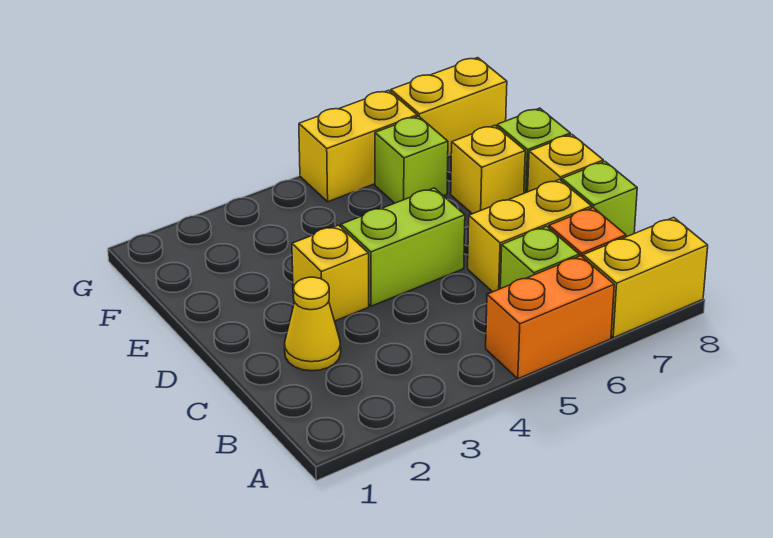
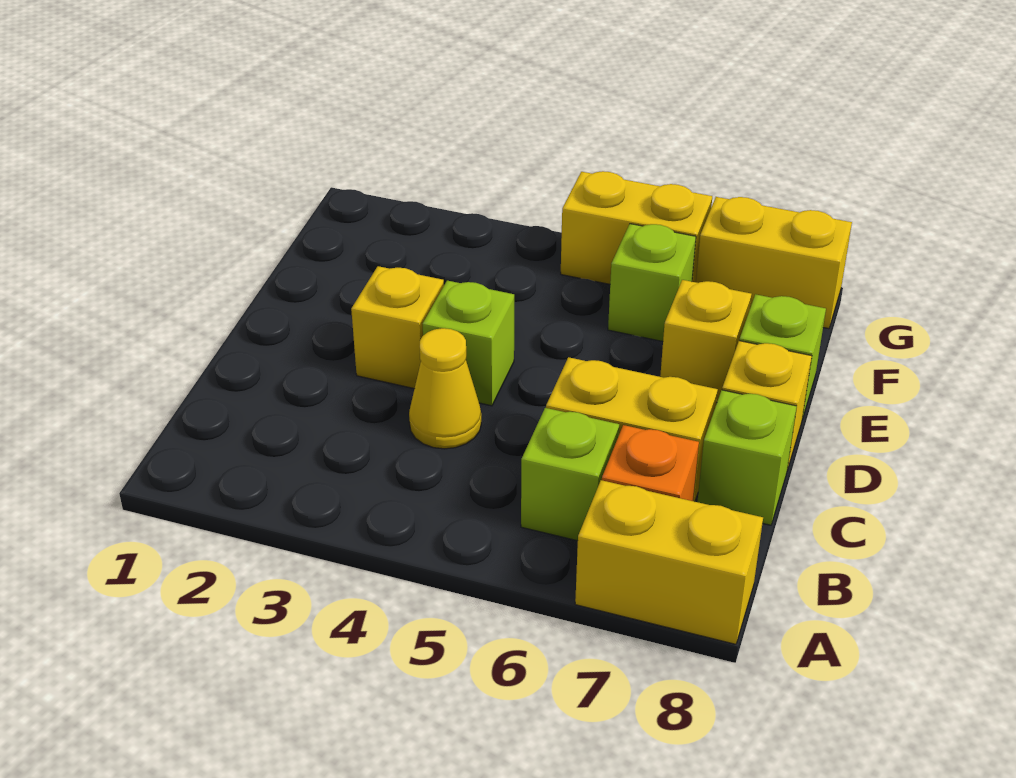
orange brick A5:A6 level 1 -> none
yellow cone C2 level 1 -> yellow cone C4 level 1
lime brick D4:D5 level 1 -> lime brick D4 level 1

